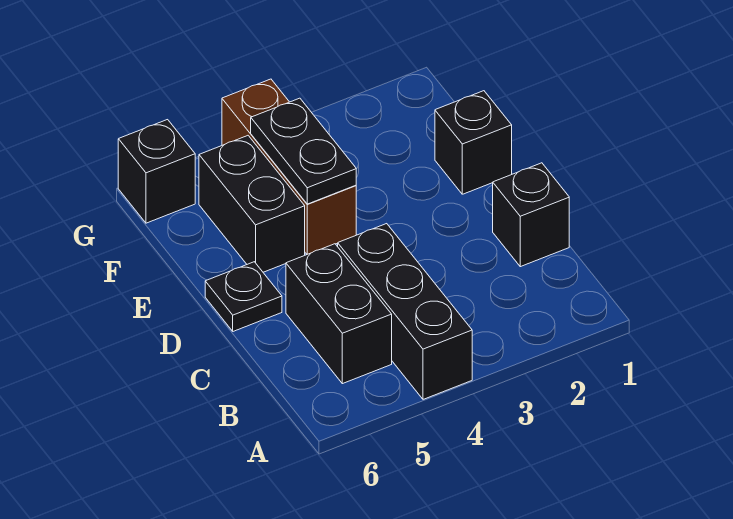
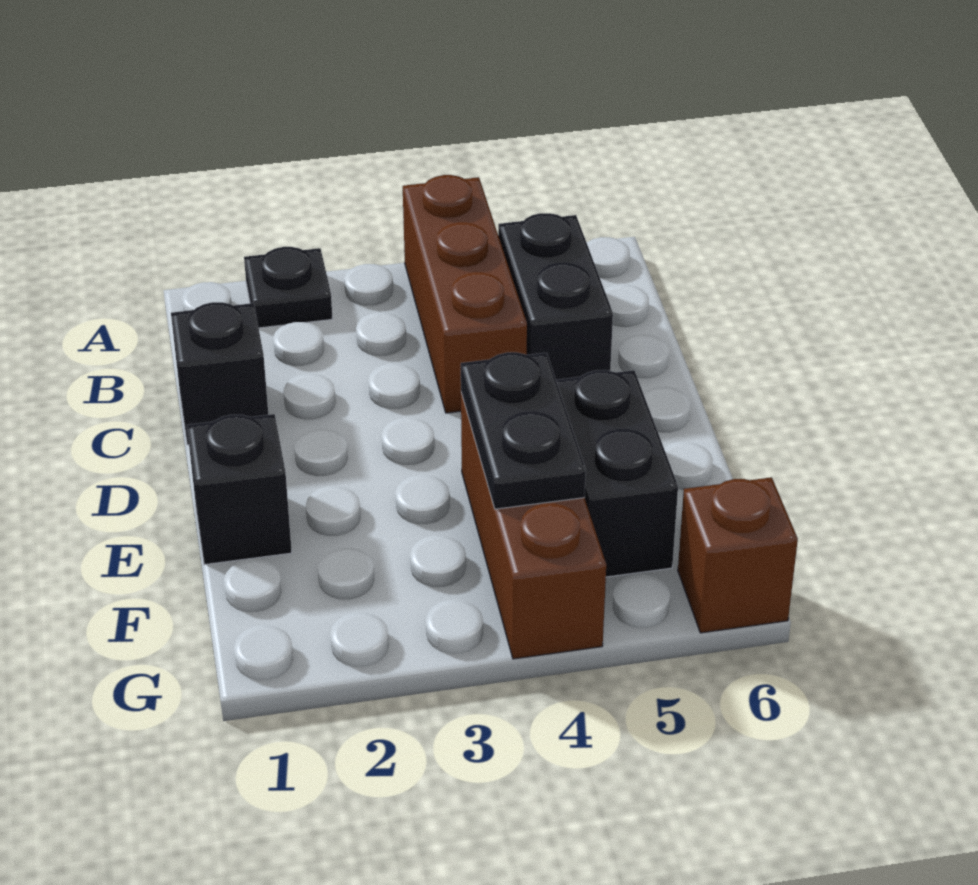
black brick A4:C4 level 1 -> brown brick A4:C4 level 1
black plate D6 level 1 -> black plate A2 level 1
black brick G6 level 1 -> brown brick G6 level 1

